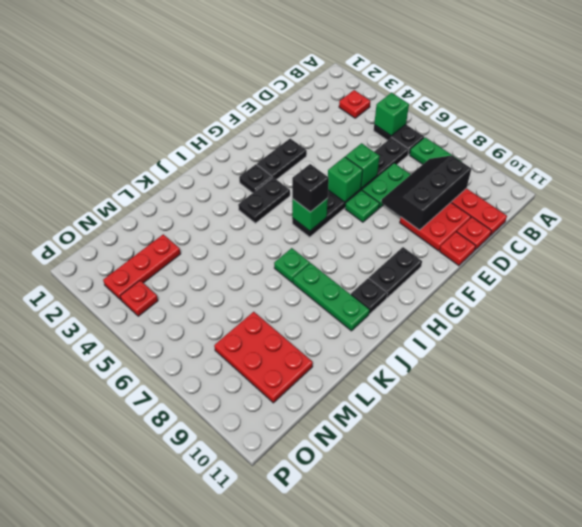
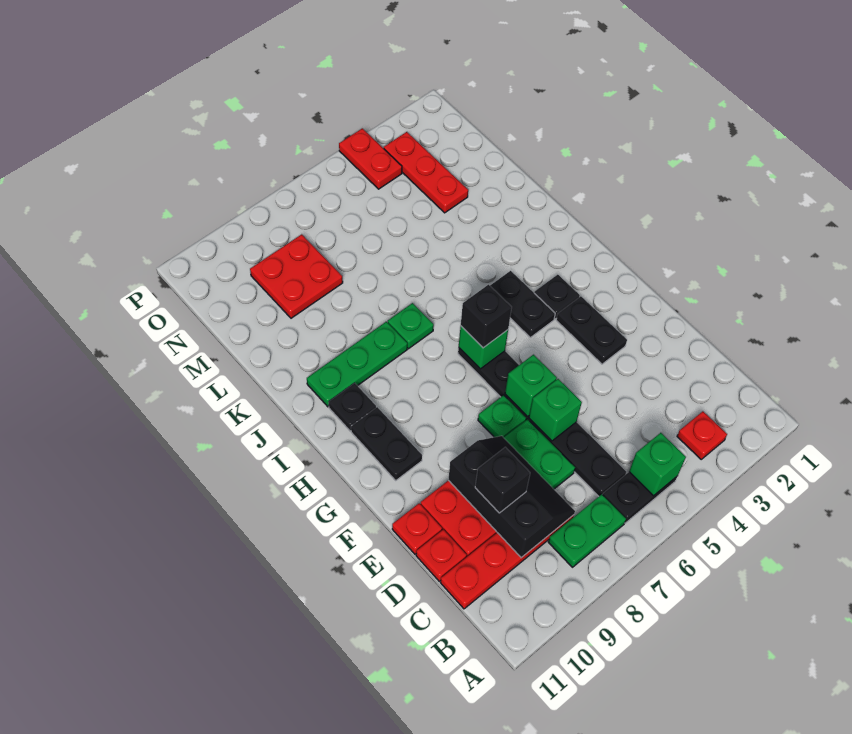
none -> black brick D9 level 3
red plate M8:N10 level 1 -> red plate M8:N9 level 1
red plate O4 level 1 -> red plate O4:P4 level 1

